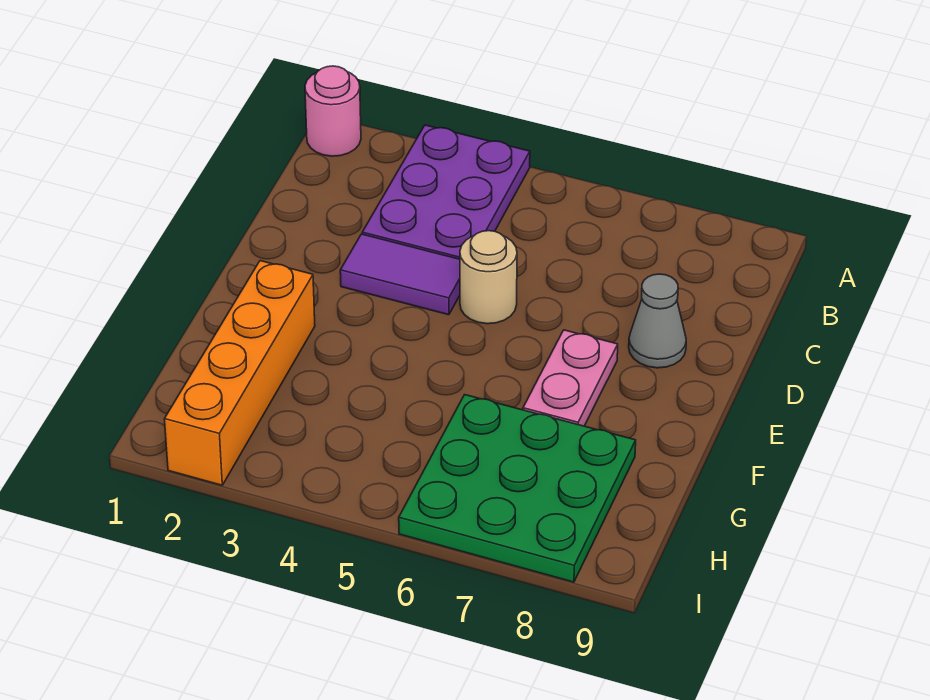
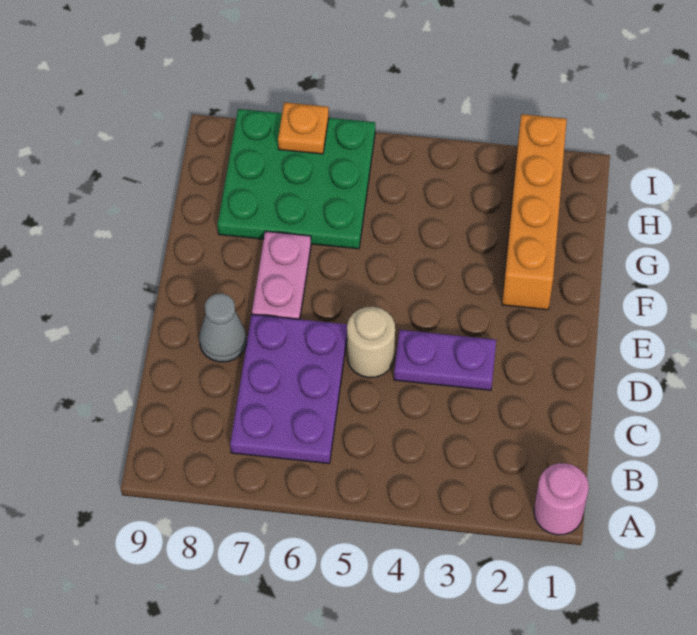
purple plate A3:C4 level 1 -> purple plate B6:D7 level 1
purple tile D3:D4 level 1 -> purple plate D3:D4 level 1
none -> orange plate I7 level 2

